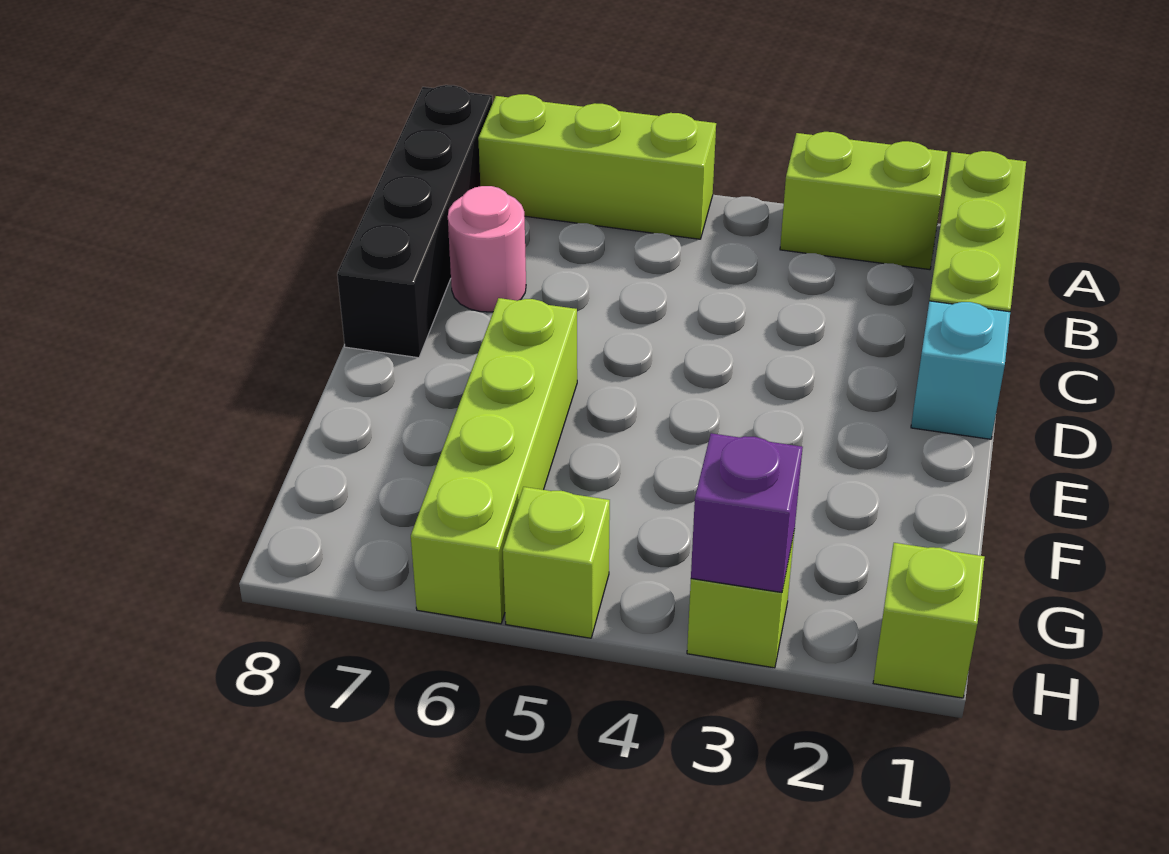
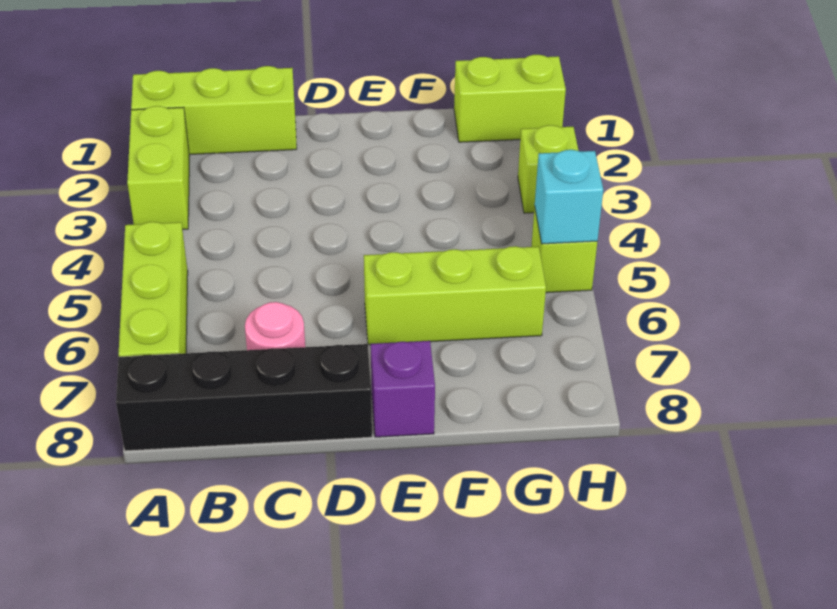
cyan brick D1 level 1 -> cyan brick H5 level 2
lime brick E6:H6 level 1 -> lime brick E6:G6 level 1
lime brick H1 level 1 -> lime brick G1:H1 level 1
purple brick H3 level 2 -> purple brick E8 level 1

